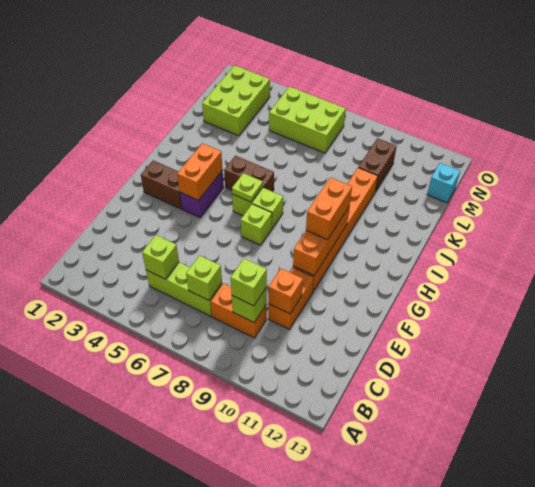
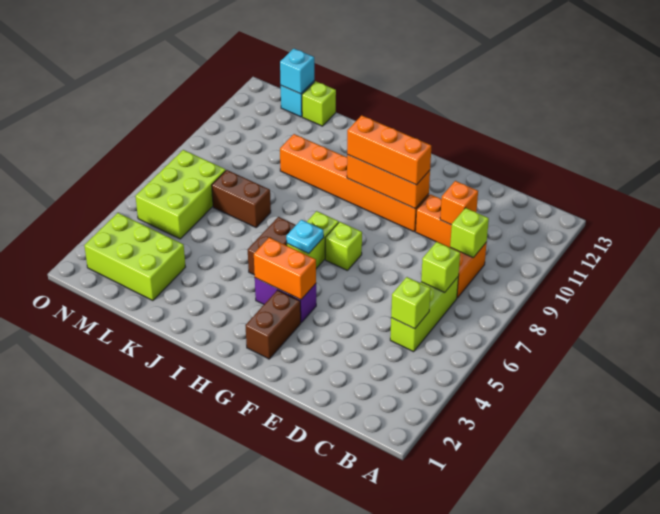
lime brick C9 level 3 -> lime brick L13 level 1
orange brick G10:H10 level 3 -> orange brick F10:H10 level 3
lime plate H6 level 2 -> cyan plate H6 level 2
brown brick L10:M10 level 1 -> brown brick K7:L7 level 1
none -> cyan brick M13 level 2

